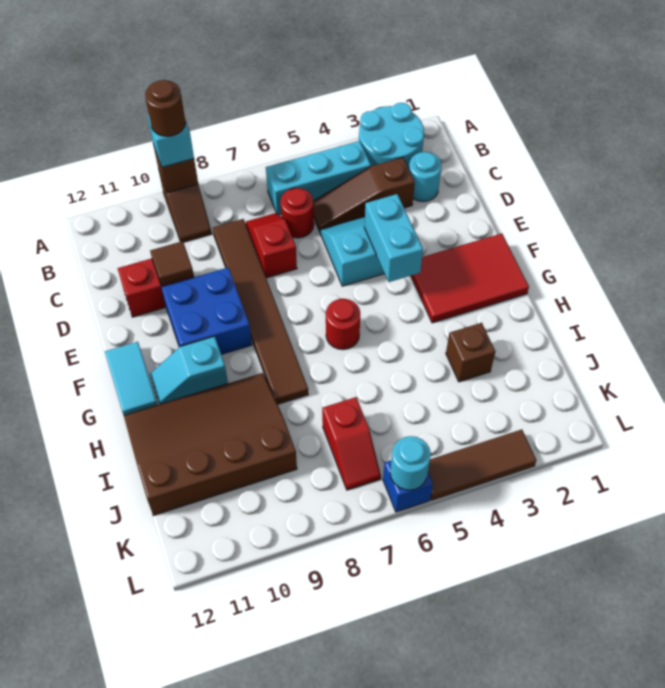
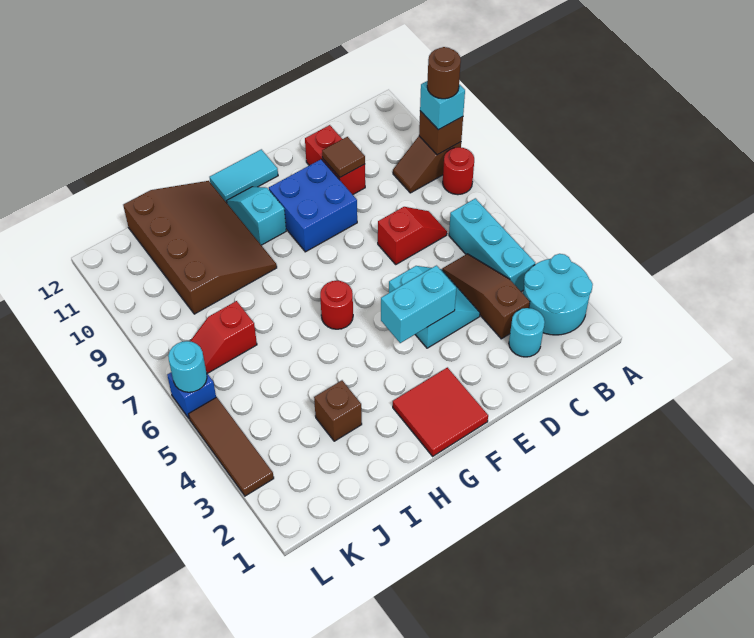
red round brick C6 level 1 -> red round brick A8 level 1
brown tile C8:H8 level 1 -> none
red tile F1:G3 level 1 -> red tile F1:G2 level 1

